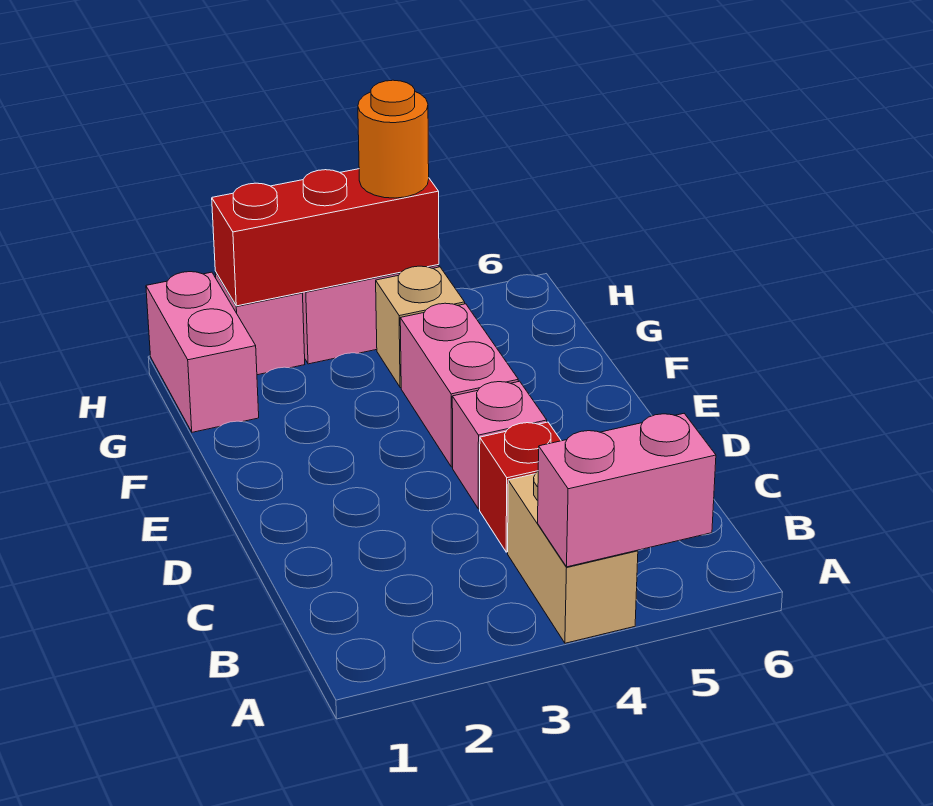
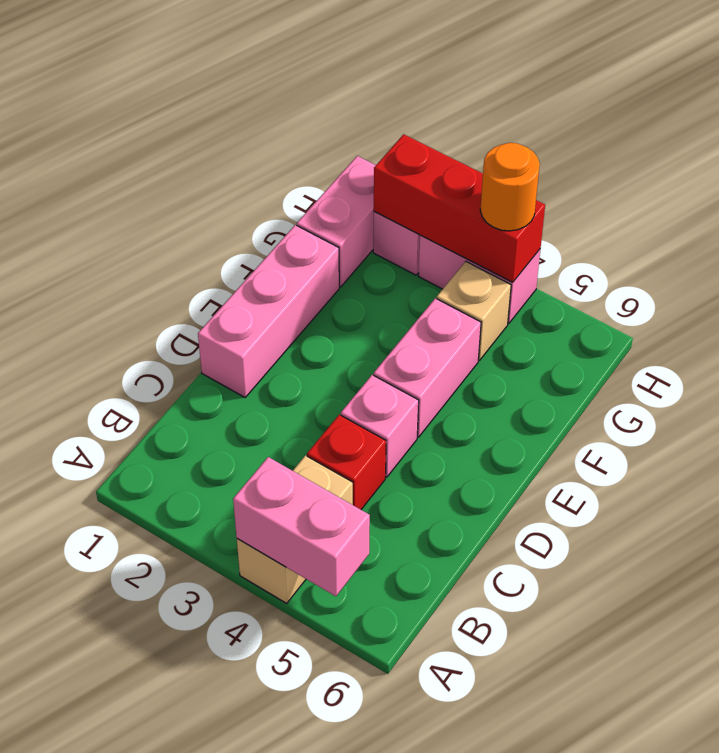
none -> pink brick D1:F1 level 1

